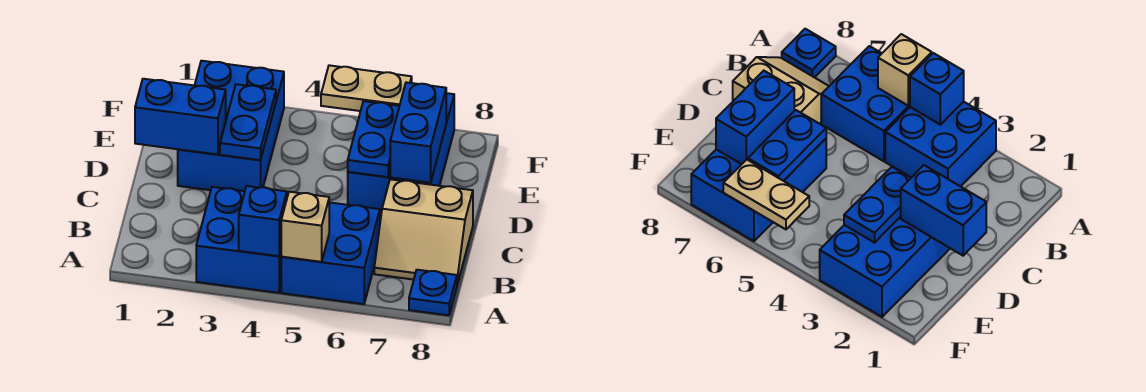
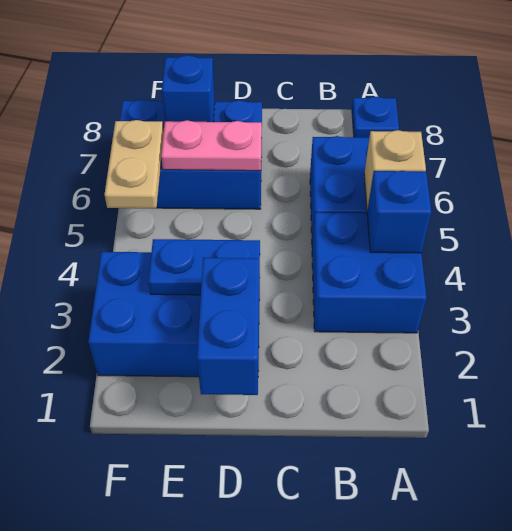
tan slope B7:C8 level 1 top C -> none
blue plate D6:E6 level 2 -> pink plate D6:E6 level 2
blue brick D7:E7 level 2 -> blue brick E7 level 2

